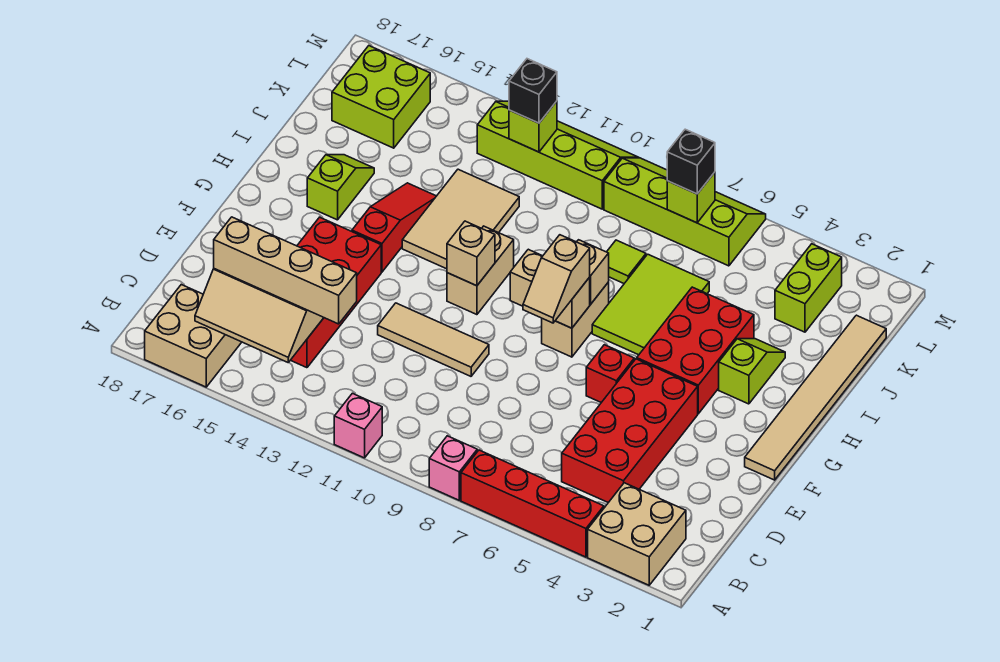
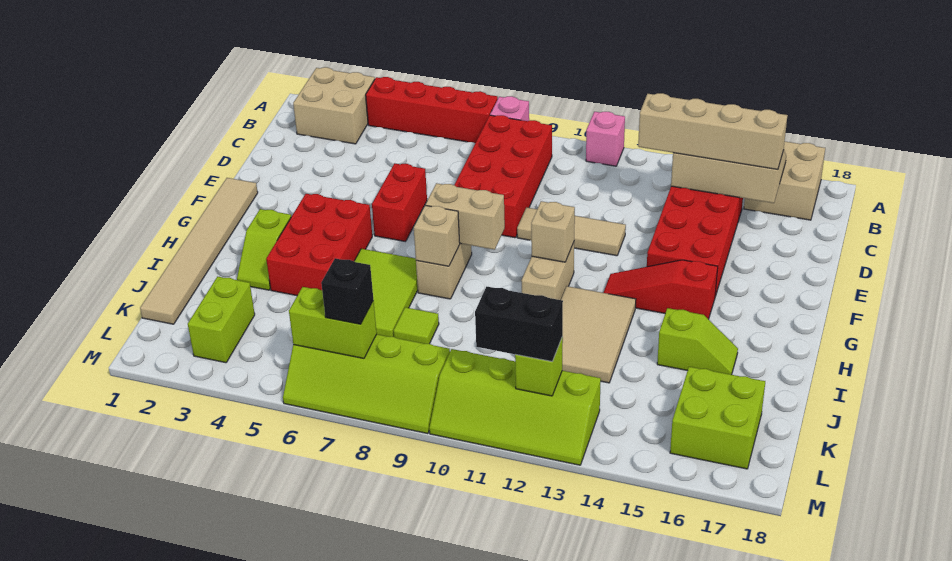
red brick C4:F5 level 1 -> red brick B8:E9 level 1
red brick F6 level 1 -> red brick E6:F6 level 1
tan slope F8:G8 level 3 top G -> none
red slope G14:I14 level 1 top G -> red slope G13:G15 level 1 top 15
lime slope H16:I16 level 1 top H -> lime slope I15:I16 level 1 top 15
lime brick L7 level 2 -> lime brick L6:L7 level 2
black brick L12 level 3 -> black brick L11:L12 level 3

